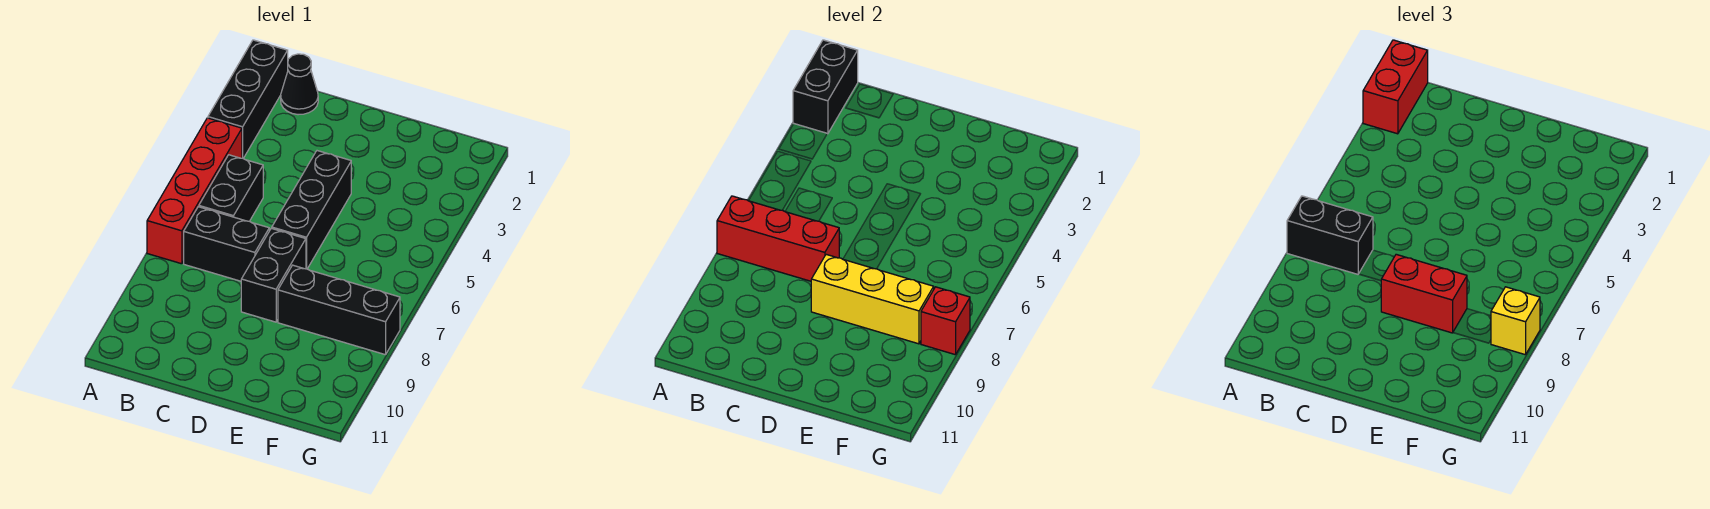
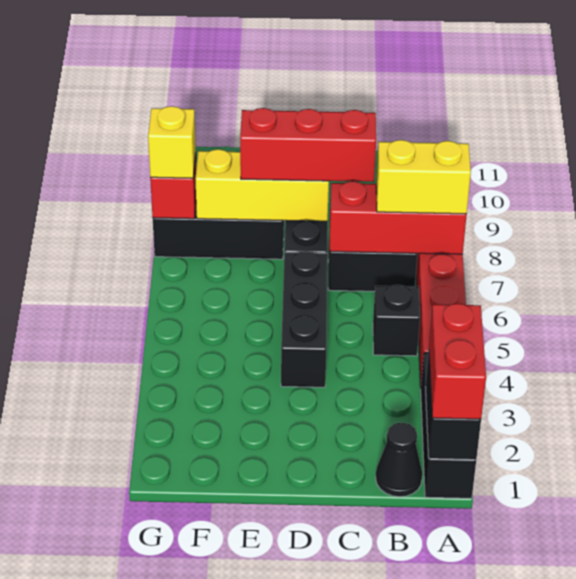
black brick A7:B7 level 3 -> yellow brick A7:B7 level 3
black brick B5:B6 level 1 -> black brick B5 level 1
red brick D8:E8 level 3 -> red brick C8:E8 level 3

